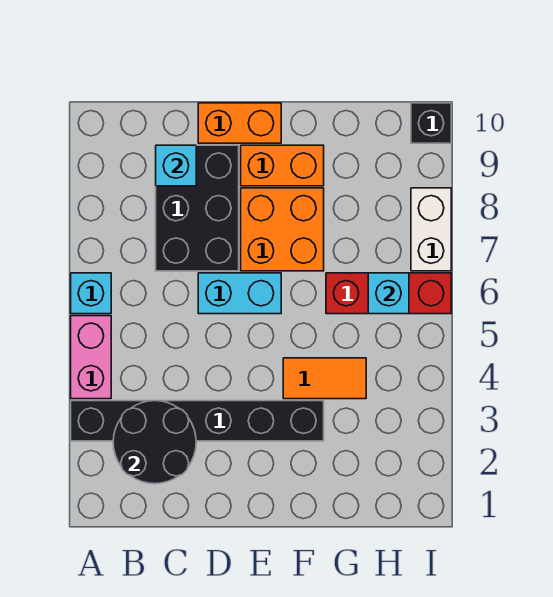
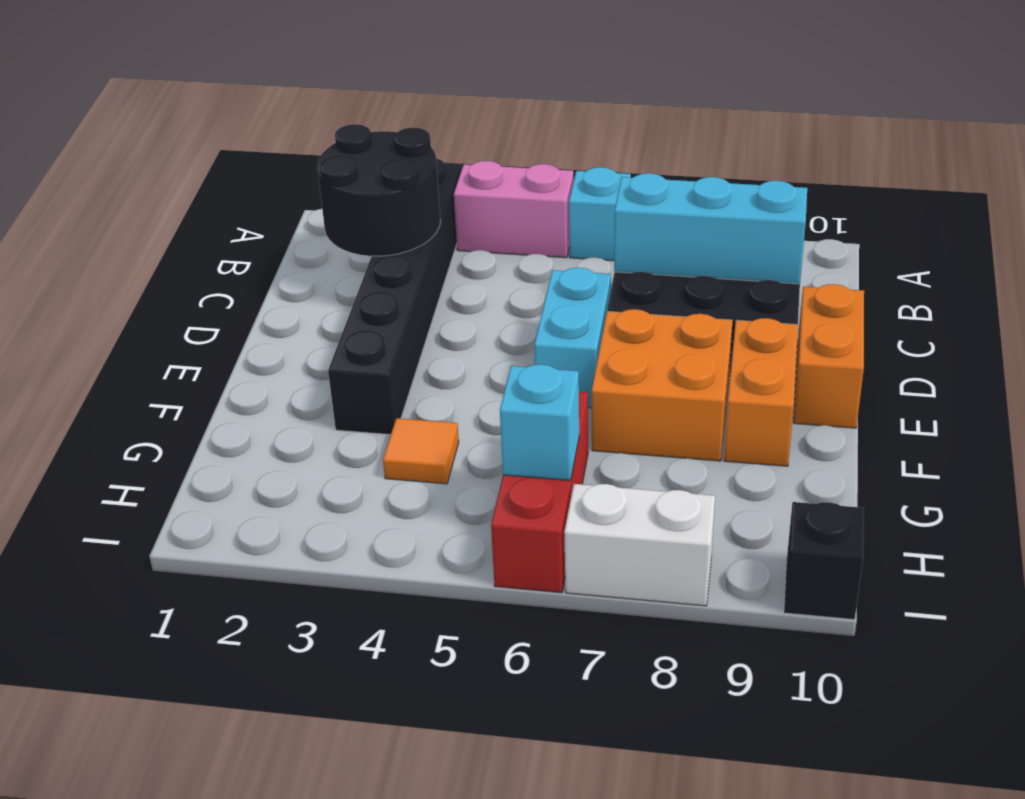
cyan brick C9 level 2 -> cyan brick C7:C9 level 2
orange tile F4:G4 level 1 -> orange tile G4 level 1

